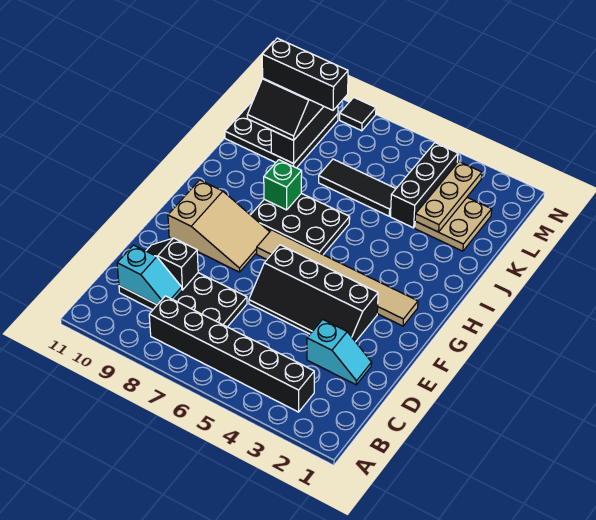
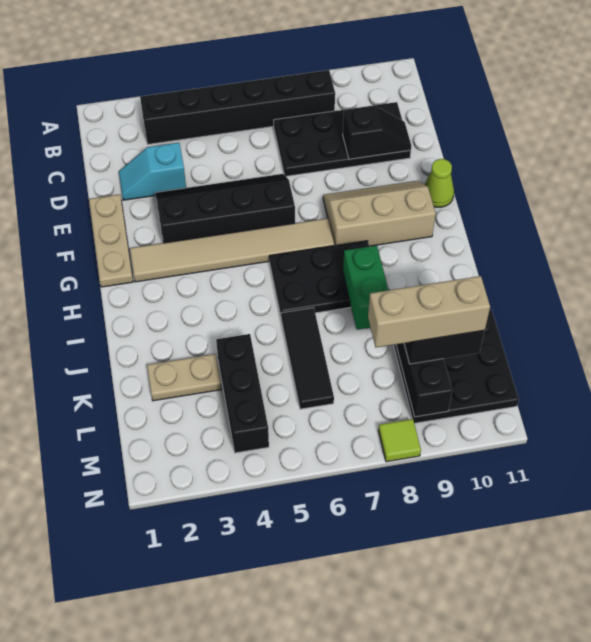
cyan slope C9:C10 level 2 top 10 -> none
tan slope F8:G10 level 1 top 10 -> tan slope F8:G10 level 1 top G
none -> lime cone F11 level 1
green brick I8 level 2 -> green brick I8:J8 level 2
tan plate K2:L3 level 1 -> tan plate K2:K3 level 1
tan plate K3:M3 level 2 -> tan plate E1:G1 level 1
black tile K5:K7 level 1 -> black tile J6:L6 level 1
black brick L8:L10 level 4 -> tan brick L8:L10 level 4
black tile N8 level 1 -> lime tile N8 level 1

